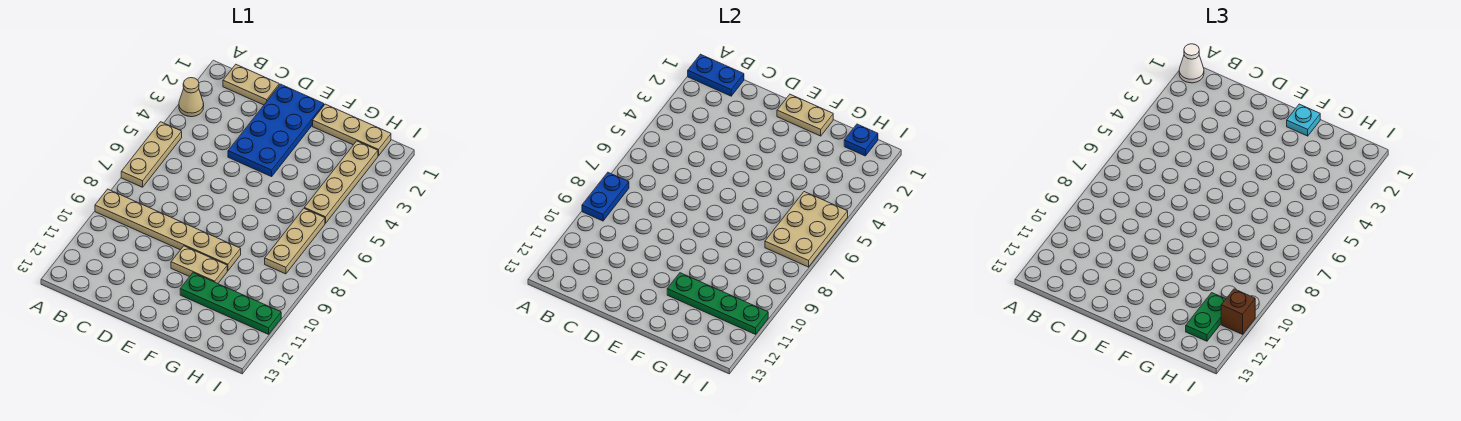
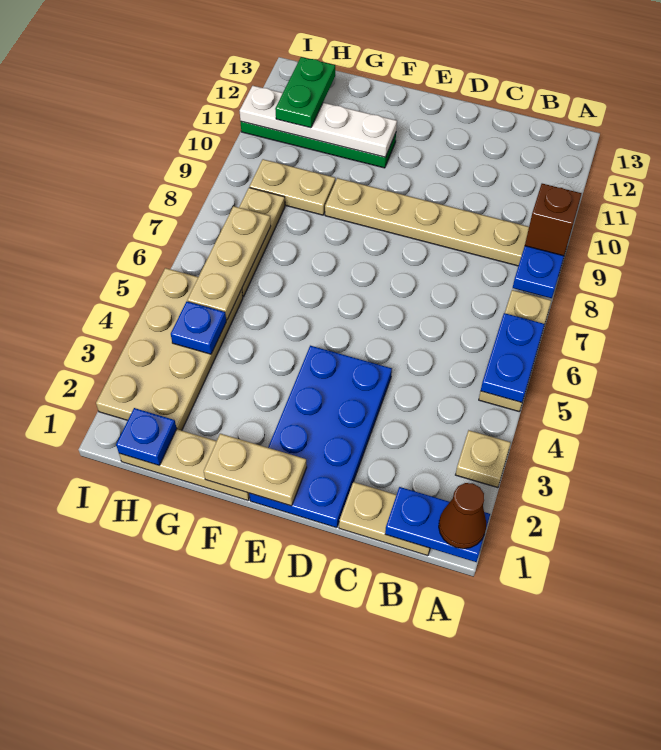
white cone A1 level 3 -> brown cone A1 level 3
tan cone A3 level 1 -> tan plate A3 level 1
none -> blue plate A5:A6 level 2
tan plate E10:F10 level 1 -> tan plate G9:H9 level 1
cyan plate F1 level 3 -> none
green plate F11:I11 level 2 -> white plate F11:I11 level 2
tan plate H2:H5 level 1 -> tan plate H2:I5 level 1
none -> blue plate H4 level 2
tan plate H5:I7 level 2 -> tan plate H5:H7 level 2
brown brick I11 level 3 -> brown brick A9 level 3

